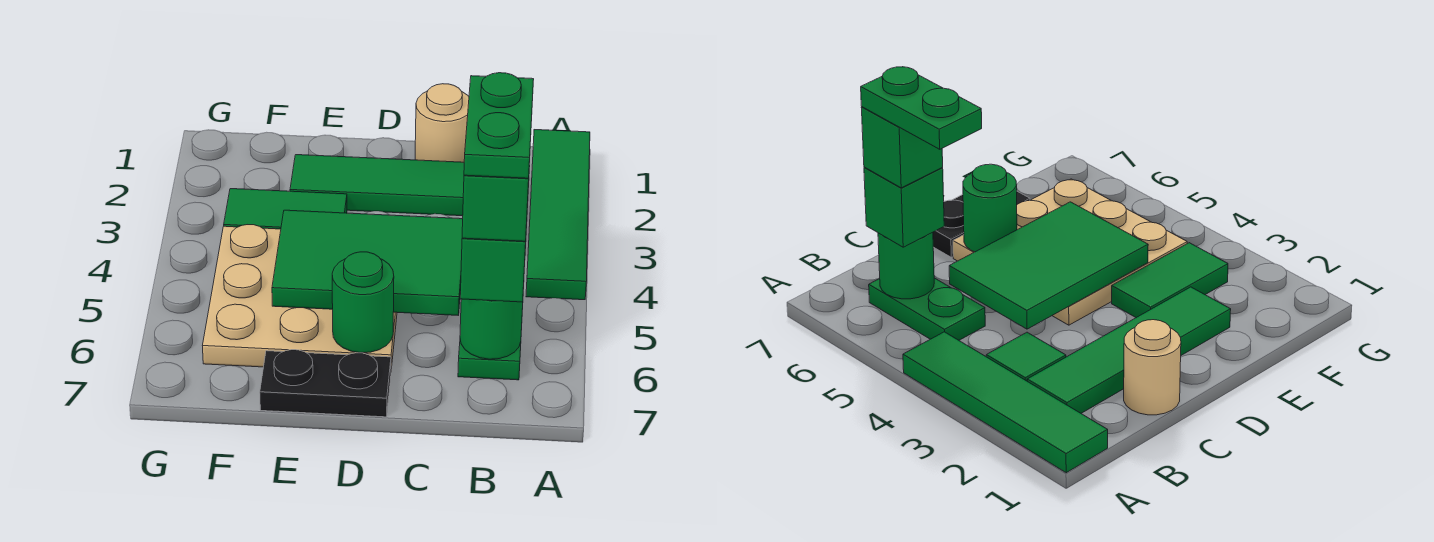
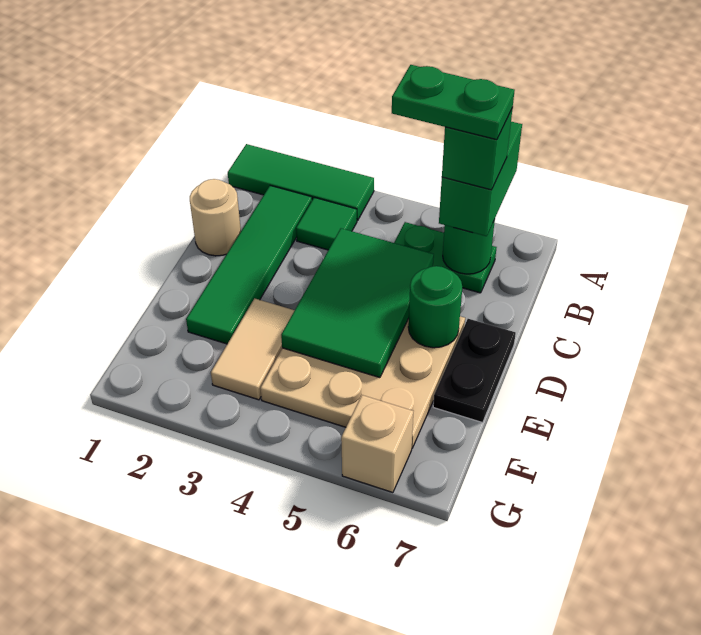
green tile A1:A4 level 1 -> green tile A1:A3 level 1
green brick B6 level 3 -> green brick A6:B6 level 3
green tile E3:F3 level 1 -> tan tile E3:F3 level 1
none -> tan brick G6 level 1

